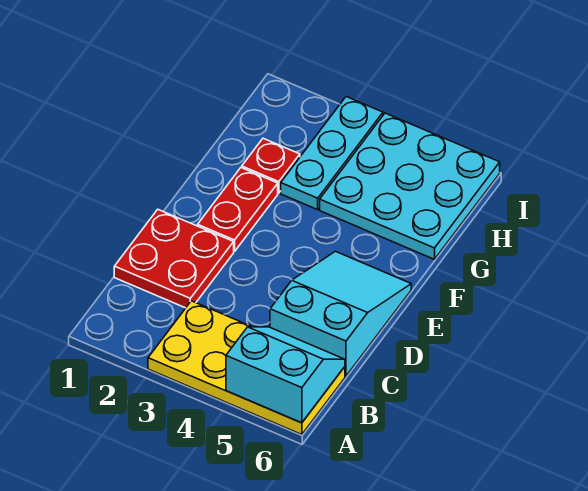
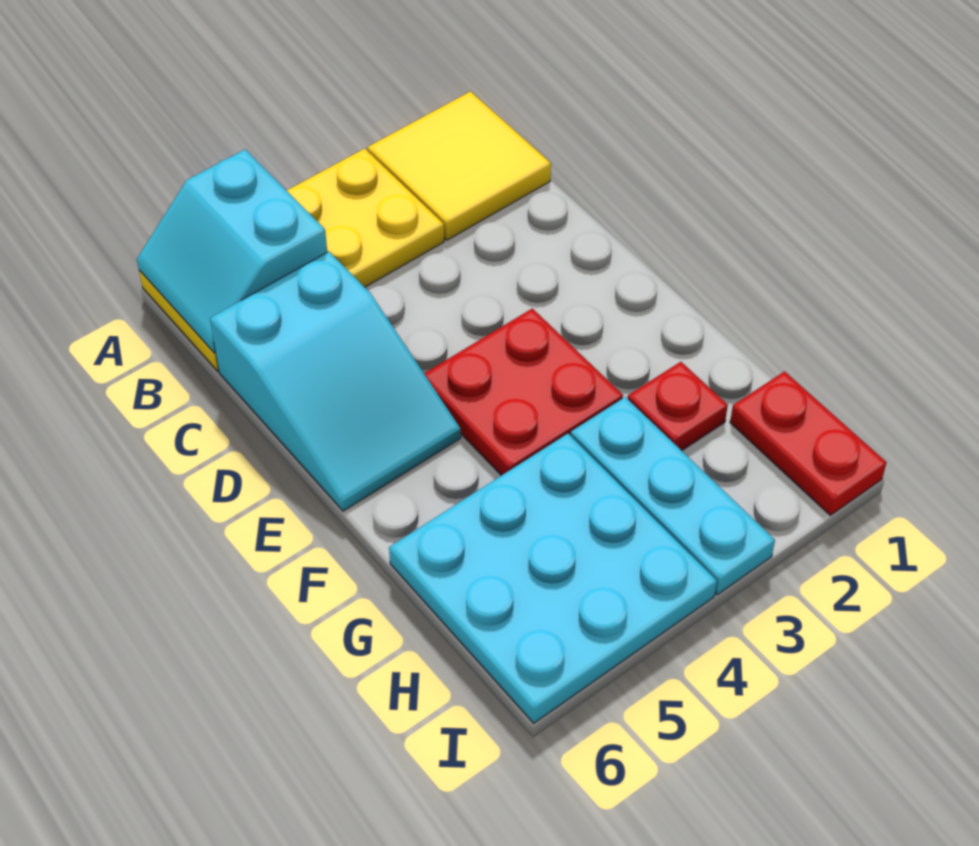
none -> yellow tile A1:B2 level 1
cyan slope A5:B6 level 2 top A -> cyan slope A5:B6 level 2 top 5
red plate C1:D2 level 1 -> red plate E3:F4 level 1
red plate E2:F2 level 1 -> red plate H1:I1 level 1

